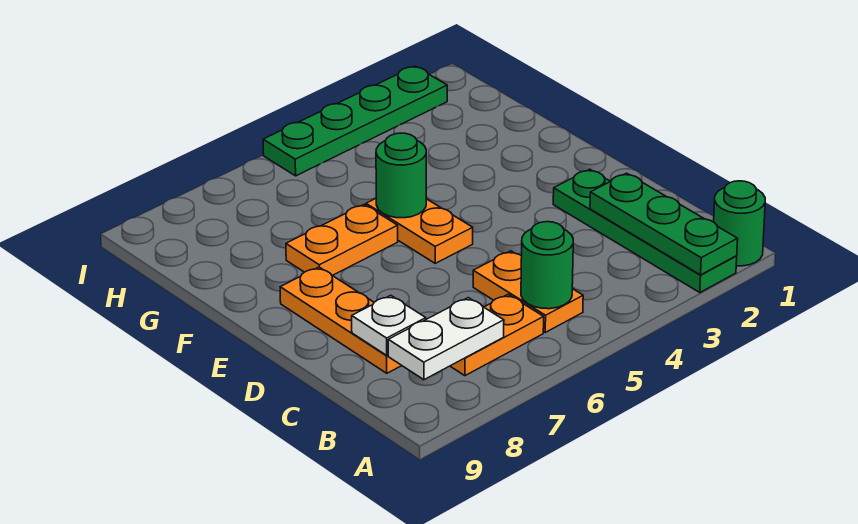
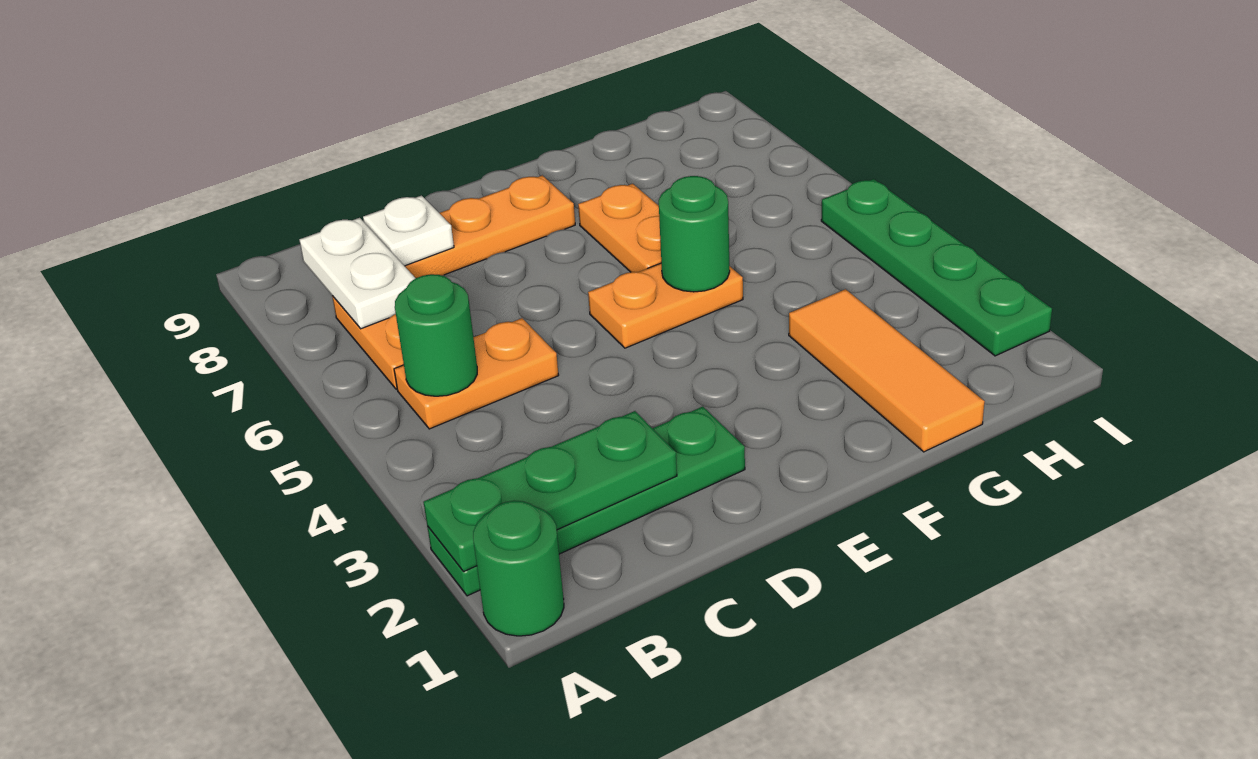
none -> orange tile G1:G3 level 1

